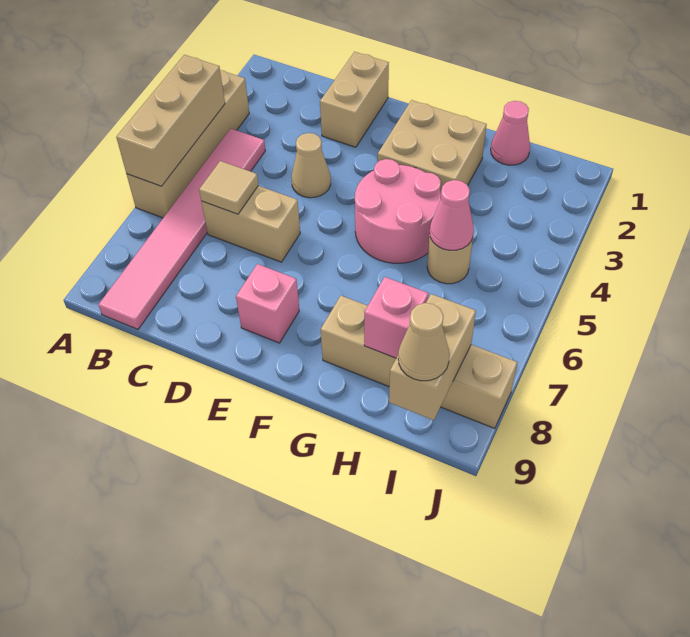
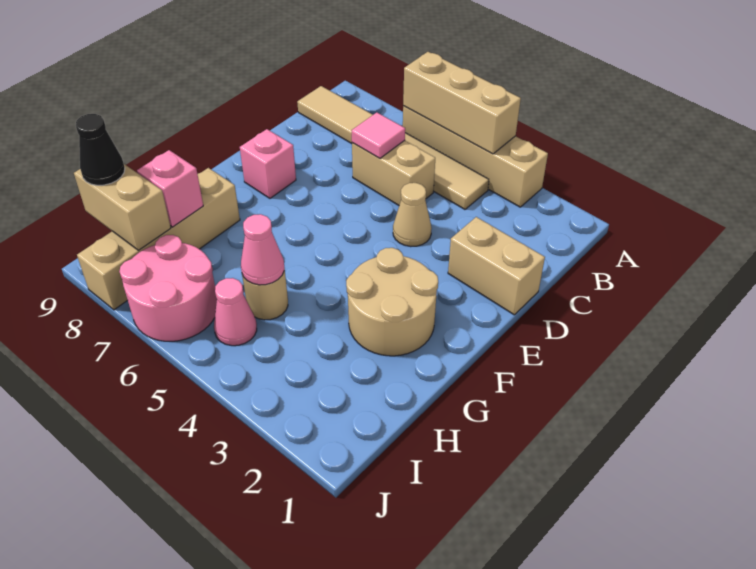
pink tile B4:B9 level 1 -> tan tile B4:B9 level 1
tan brick C6:D6 level 1 -> tan brick C5:C6 level 1
tan tile C6 level 2 -> pink tile C6 level 2
tan brick F2:G3 level 1 -> tan round brick F2:G3 level 1
pink round brick F4:G5 level 1 -> pink round brick I6:J7 level 1
pink cone H1 level 1 -> pink cone I5 level 1
tan cone I9 level 3 -> black cone I9 level 3

